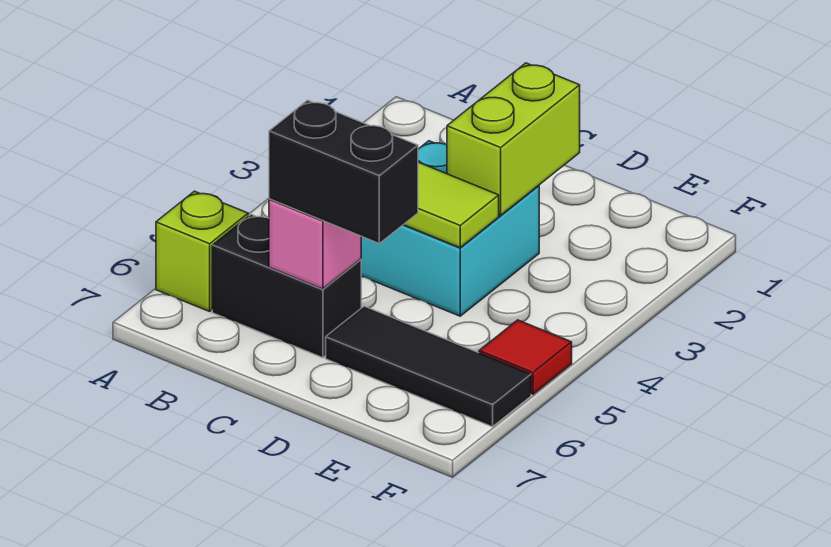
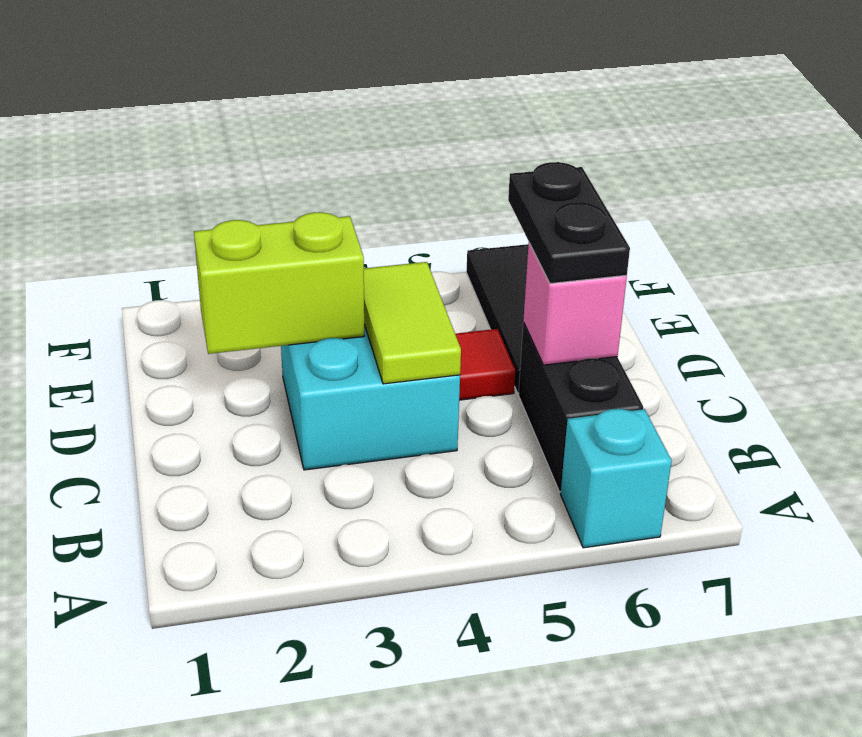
lime brick A6 level 1 -> cyan brick A6 level 1
black brick C6:D6 level 3 -> black plate C6:D6 level 3
red tile F5 level 1 -> red tile D5 level 1

